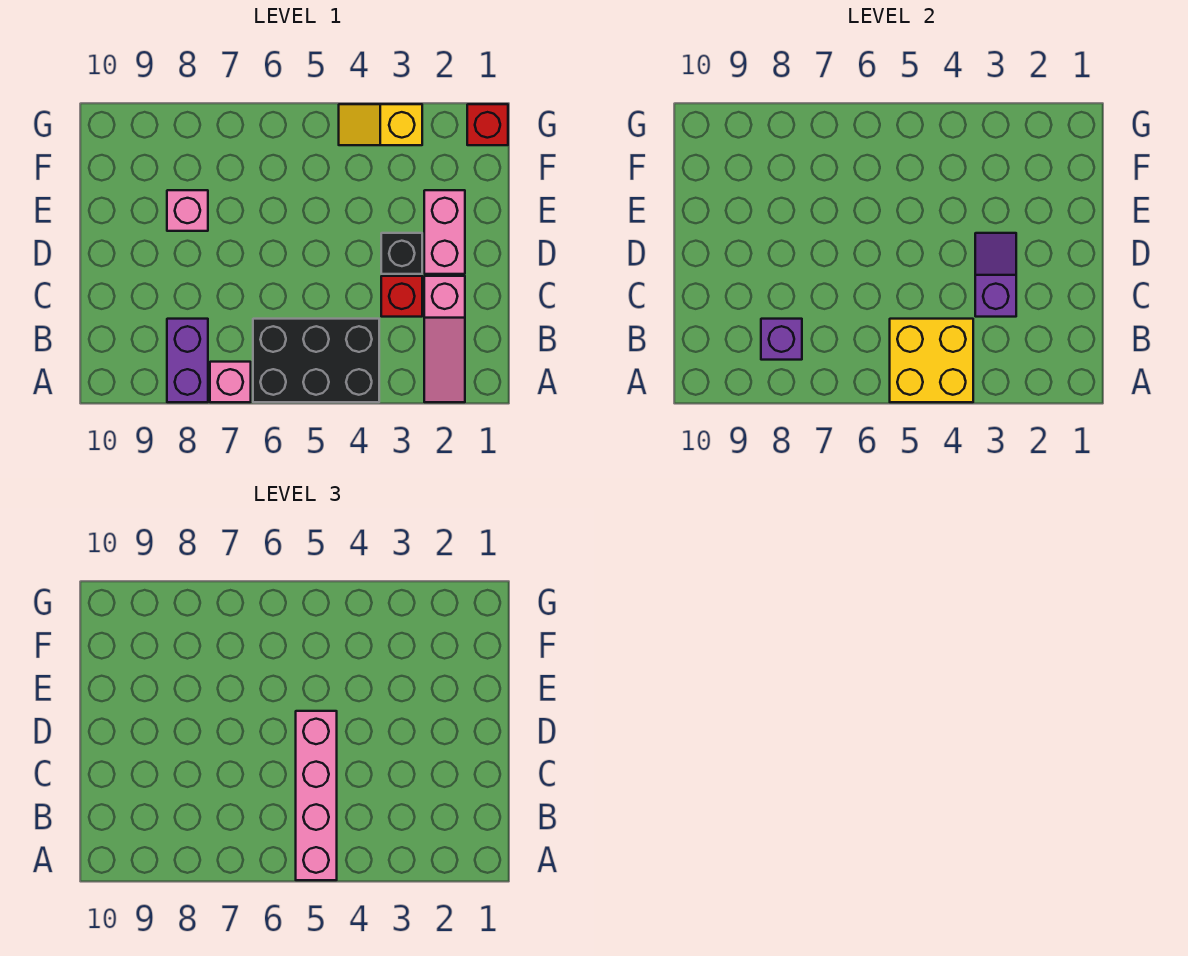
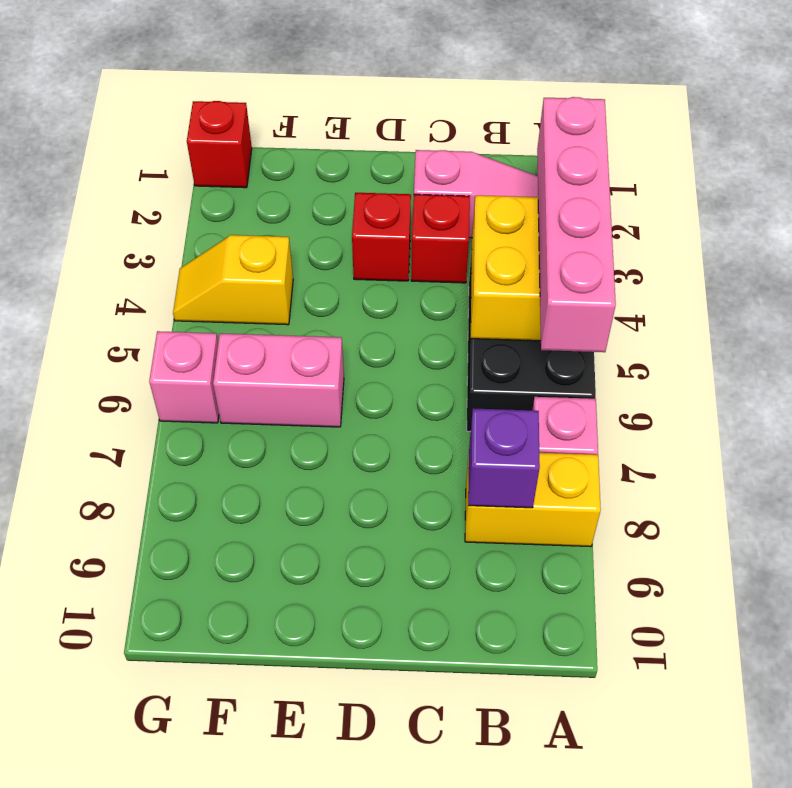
pink brick A5:D5 level 3 -> pink brick A3:A6 level 3
purple brick A8:B8 level 1 -> yellow brick A8:B8 level 1
purple slope C3:D3 level 2 top C -> none
pink brick D2:E2 level 1 -> pink brick E6:F6 level 1
black brick D3 level 1 -> red brick D3 level 1
pink brick E8 level 1 -> pink brick G6 level 1
yellow slope G3:G4 level 1 top 3 -> yellow slope F4:G4 level 1 top F

